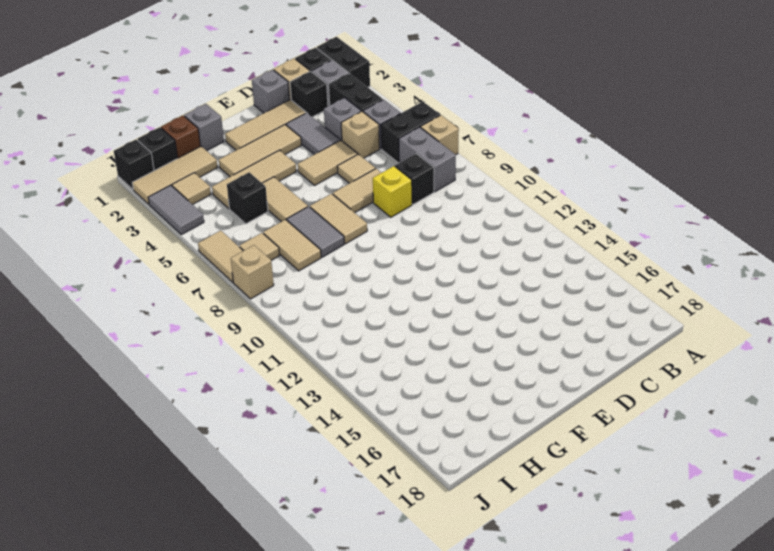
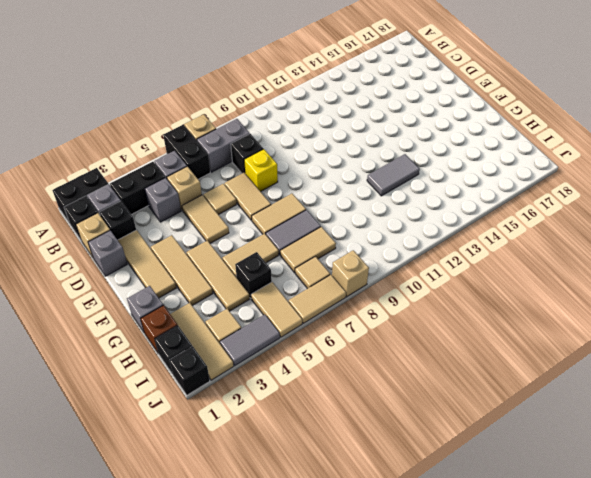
grey tile D3:D4 level 1 -> grey tile G12:G13 level 1
none -> tan tile I5:J5 level 1

